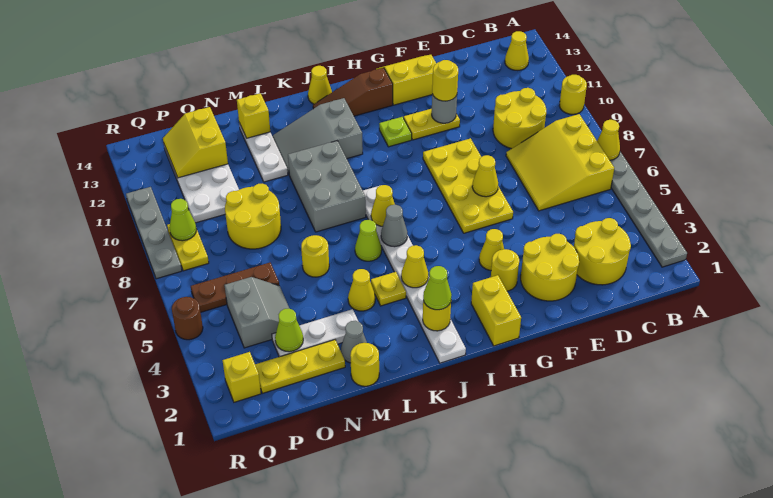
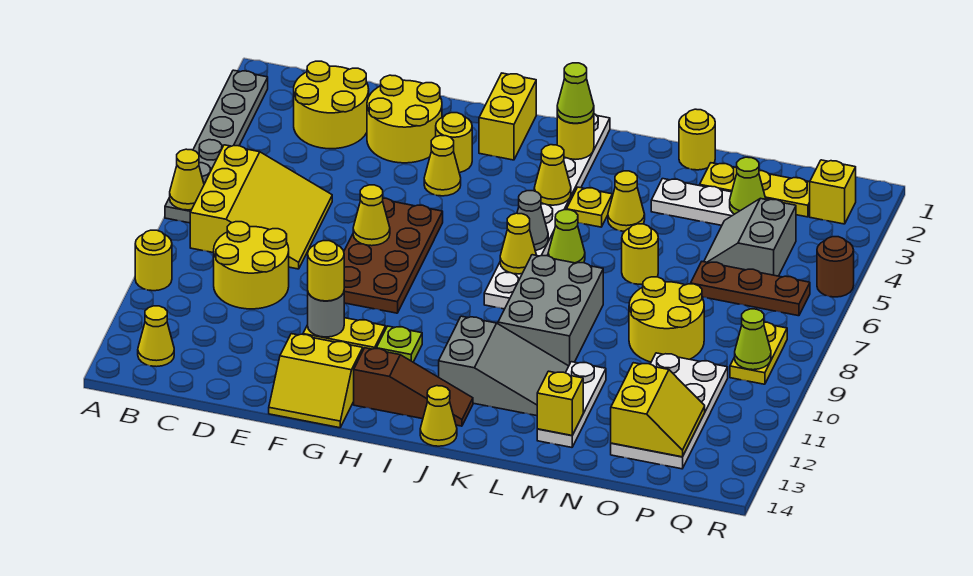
yellow plate F6:G9 level 1 -> brown plate F6:G9 level 1
grey cone M2 level 1 -> none
grey plate R8:R11 level 1 -> none

